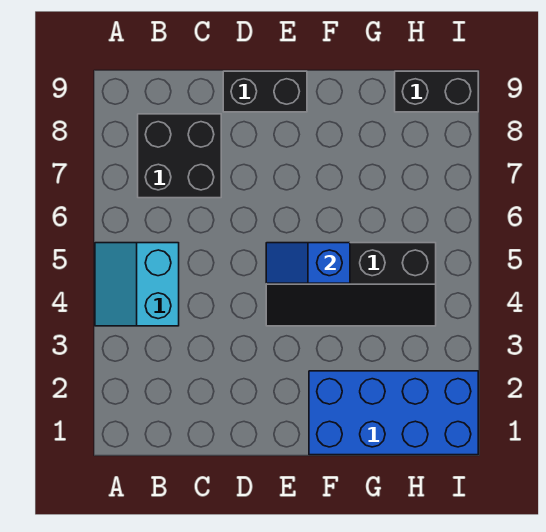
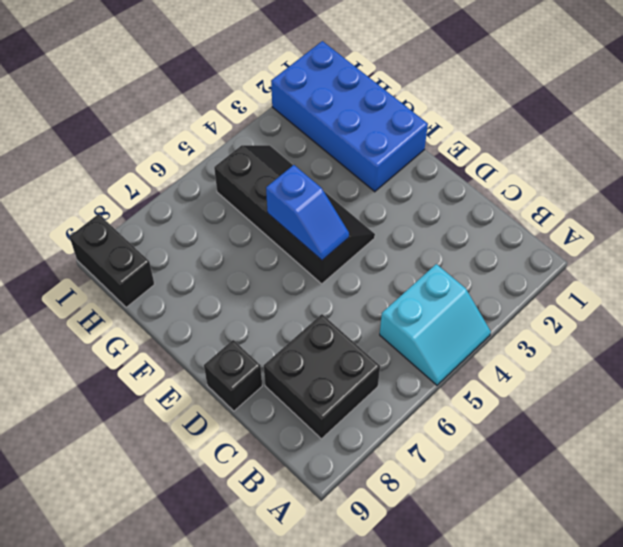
black brick D9:E9 level 1 -> black brick D9 level 1

